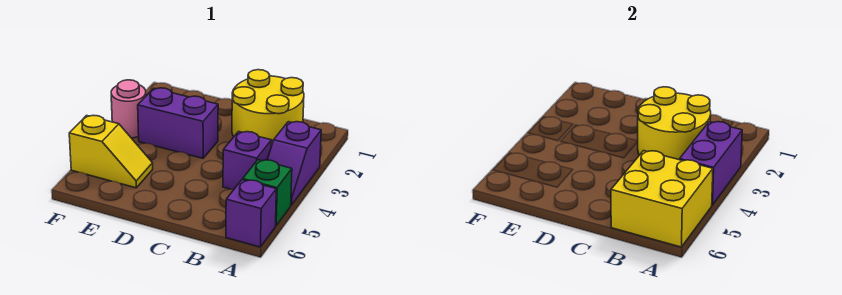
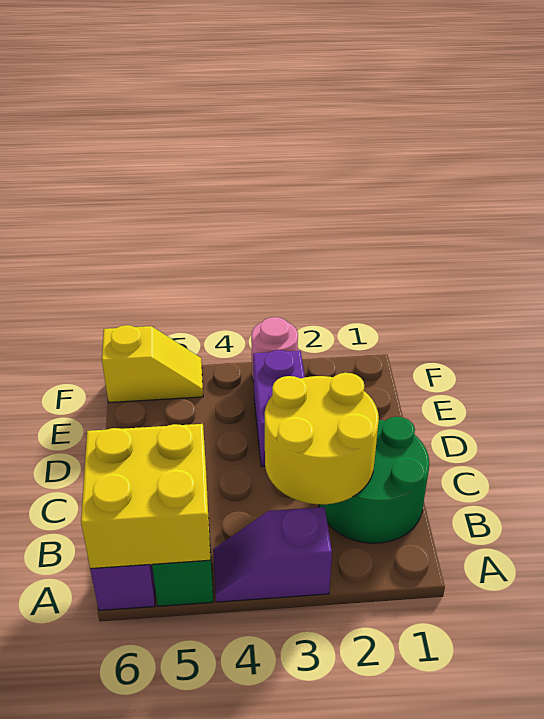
purple brick A3:A4 level 2 -> none
yellow round brick B1:C2 level 1 -> green round brick B1:C2 level 1
purple brick B4 level 1 -> none
yellow slope E5:F5 level 1 top F -> yellow slope F5:F6 level 1 top 6

